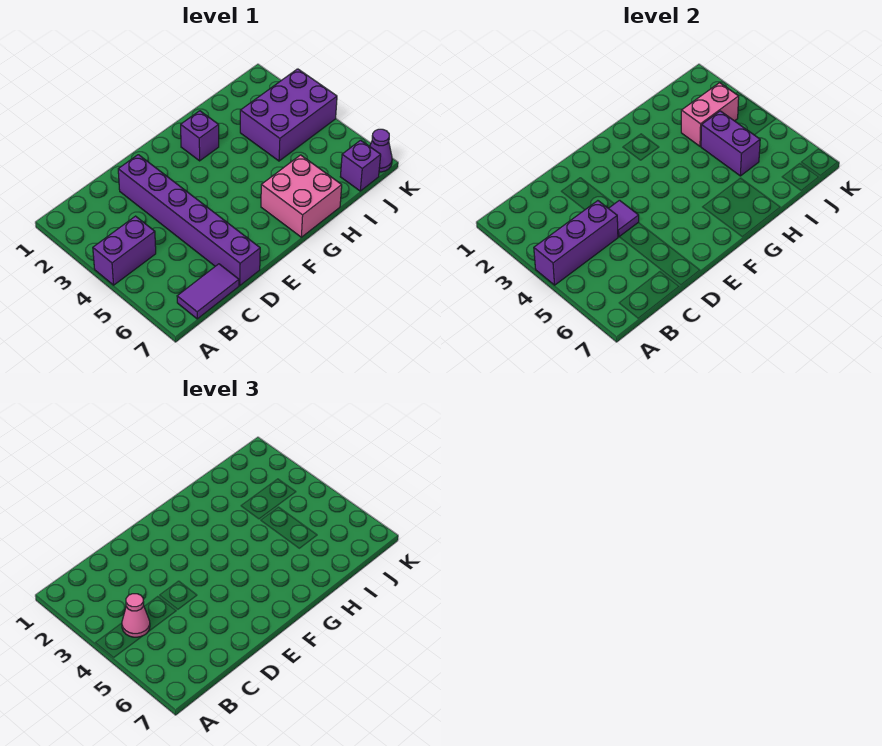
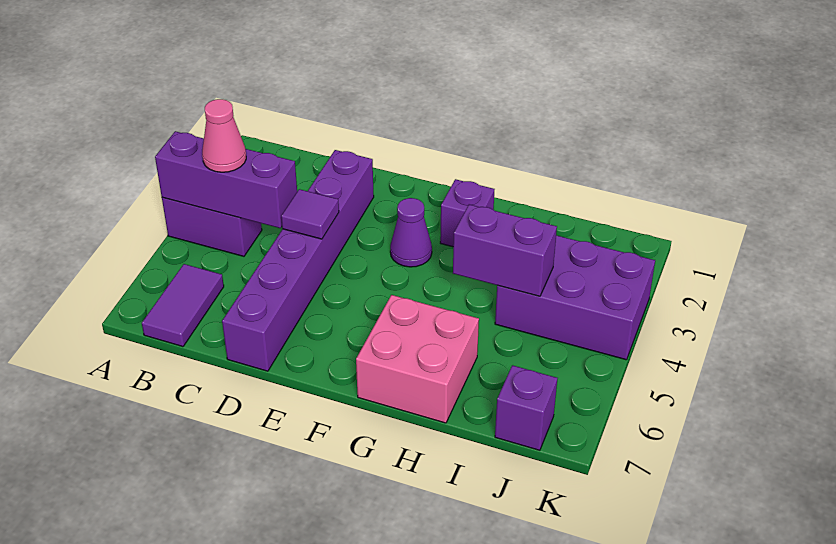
purple tile B7:C7 level 1 -> purple tile B6:B7 level 1
pink brick I3:J3 level 2 -> none
purple brick I4:I5 level 2 -> purple brick H4:I4 level 2
purple cone K7 level 1 -> purple cone F3 level 1

